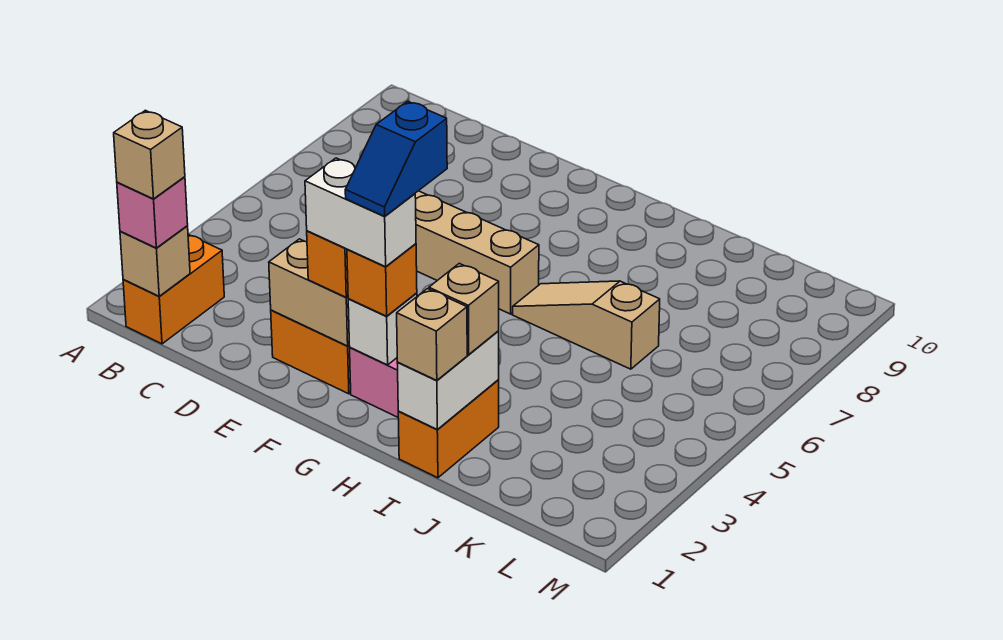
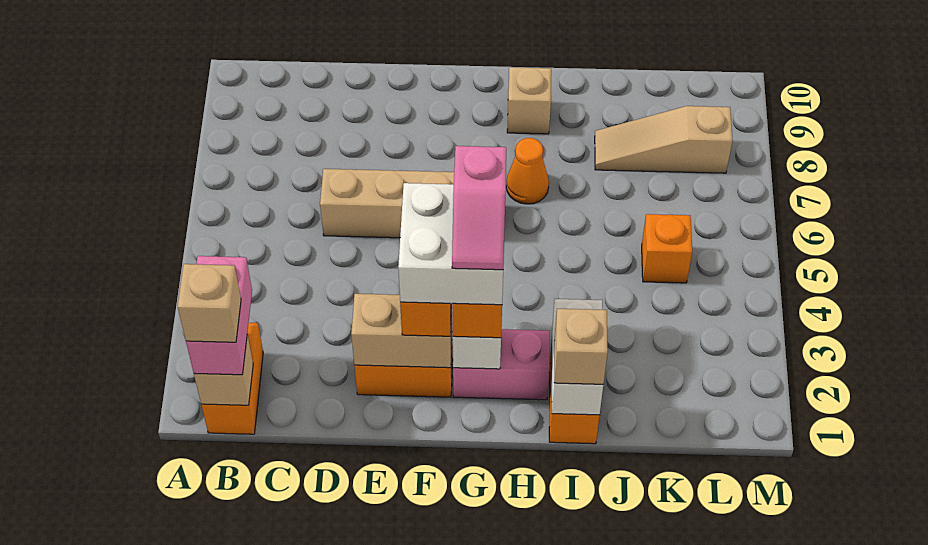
pink brick B1 level 3 -> pink brick B1:B2 level 3
white brick F2:G2 level 4 -> white brick F2:G3 level 4
blue slope G2:G3 level 5 top 3 -> pink slope G2:G3 level 5 top 3
tan slope H6:J6 level 1 top J -> tan slope J8:L8 level 1 top L
none -> orange cone H7 level 1
tan brick I2 level 3 -> tan brick H9 level 1
none -> orange brick K5 level 1

